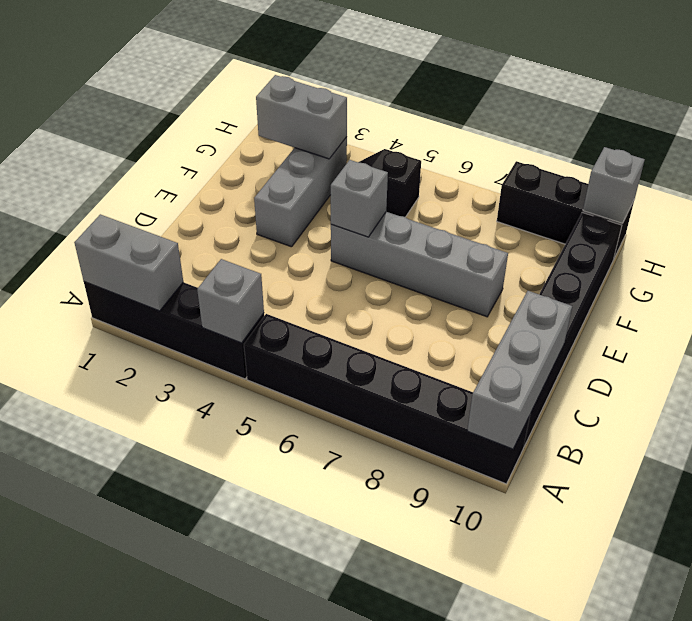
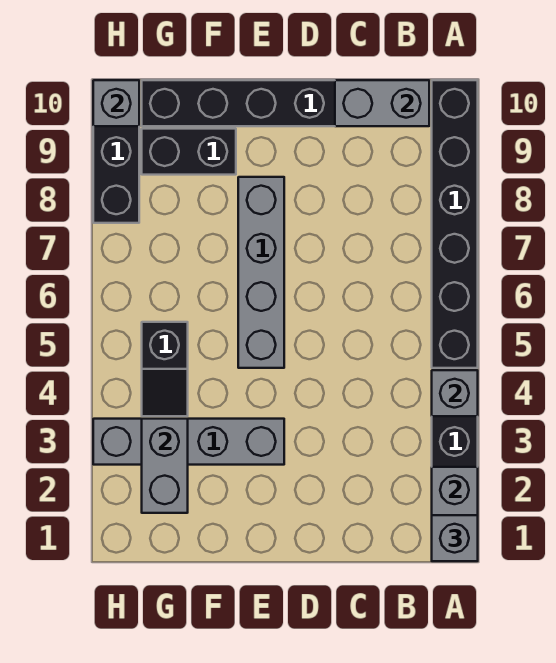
grey brick A10:C10 level 2 -> grey brick B10:C10 level 2
grey brick E3:G3 level 1 -> grey brick E3:H3 level 1
grey brick E5 level 2 -> grey brick A1 level 3
none -> black brick F9:G9 level 1

